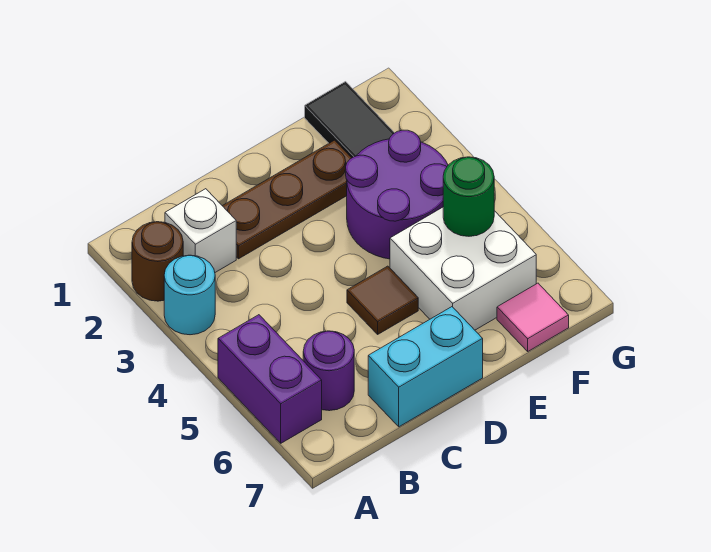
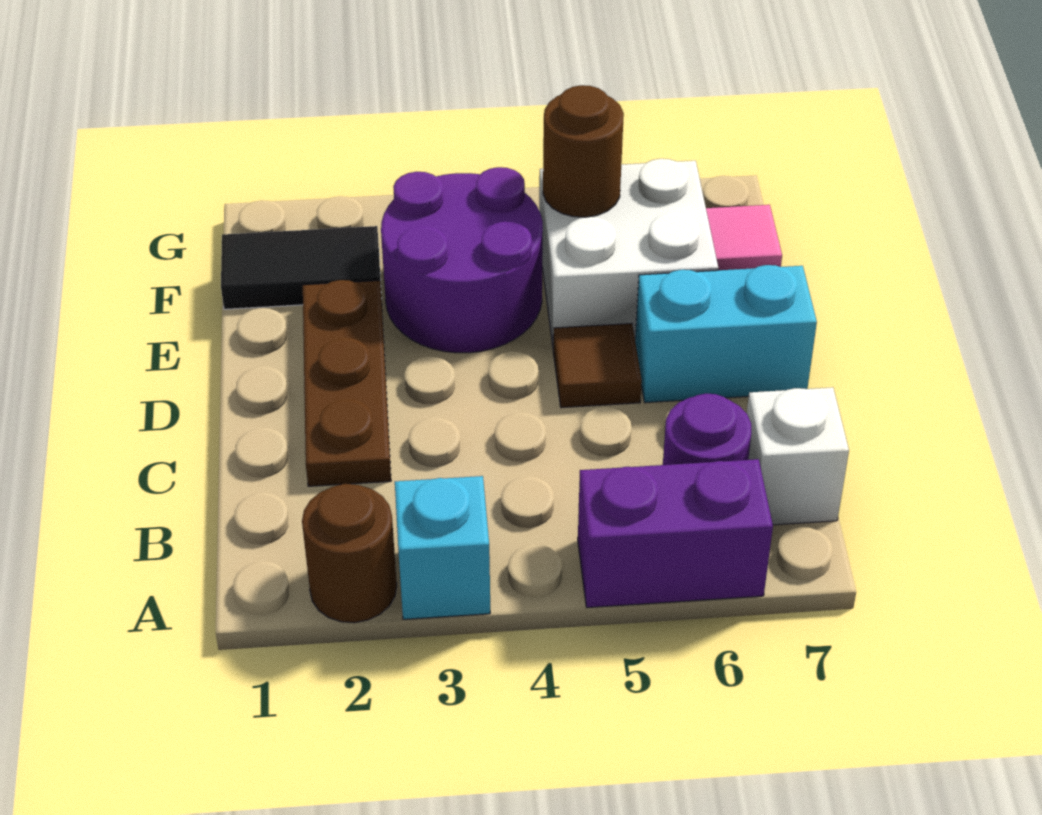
cyan round brick A3 level 1 -> cyan brick A3 level 1
white brick B2 level 1 -> white brick B7 level 1
cyan brick C7:D7 level 1 -> cyan brick D6:D7 level 1
green round brick F5 level 2 -> brown round brick F5 level 2

